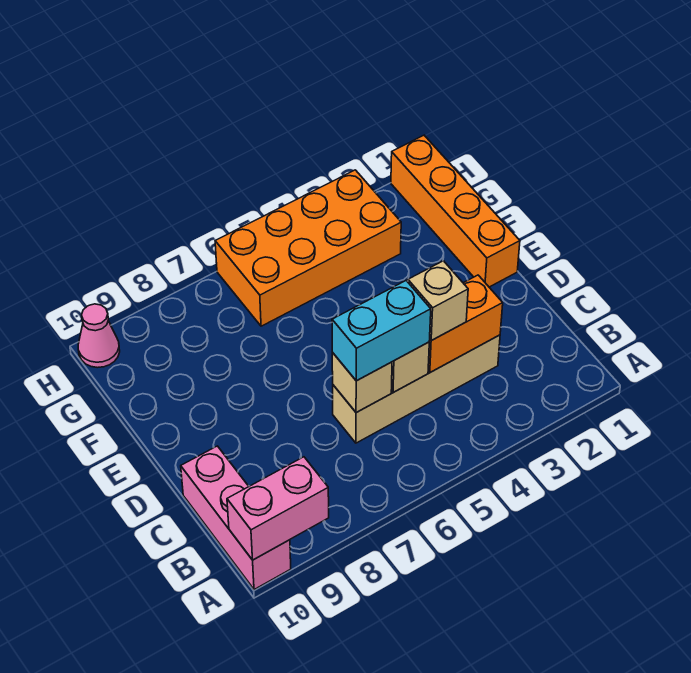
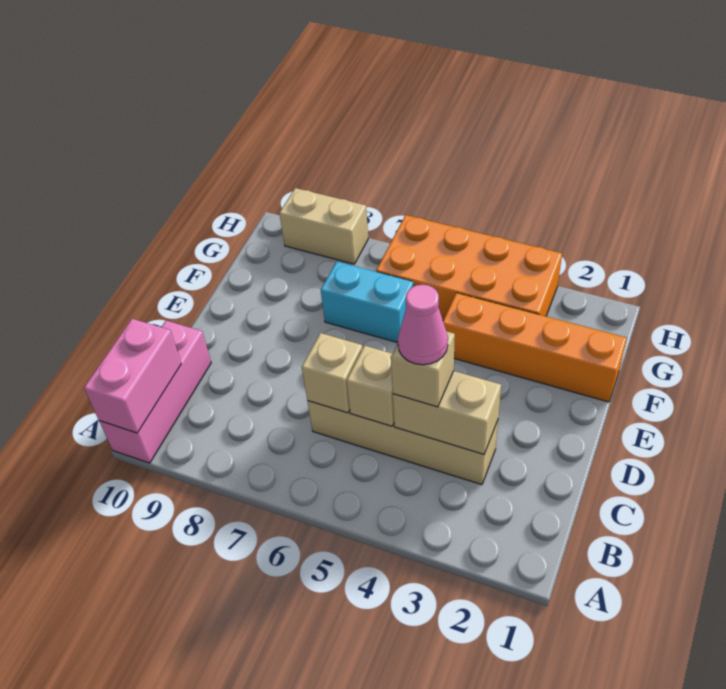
pink brick A9:A10 level 2 -> pink brick A10:B10 level 2
orange brick C3:C4 level 2 -> tan brick C3:C4 level 2
cyan brick C5:C6 level 3 -> cyan brick F6:F7 level 1
orange brick E1:H1 level 1 -> orange brick F1:F4 level 1
none -> tan brick H8:H9 level 1
pink cone H10 level 1 -> pink cone C4 level 4

